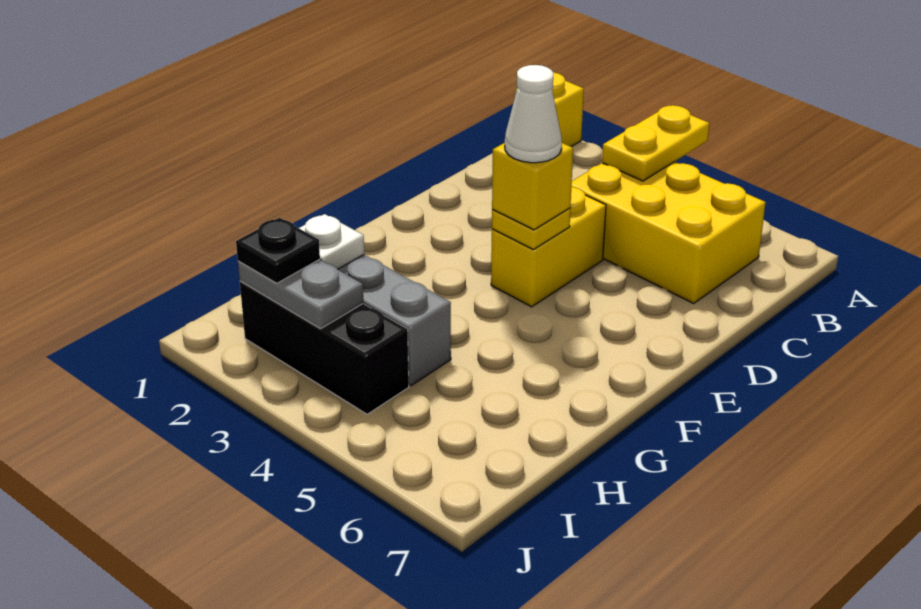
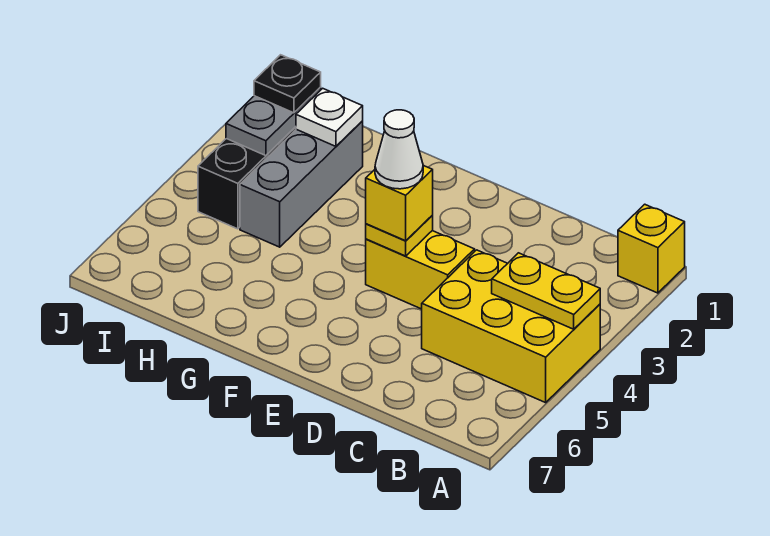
yellow brick B4:C6 level 1 -> yellow brick A4:C5 level 1

